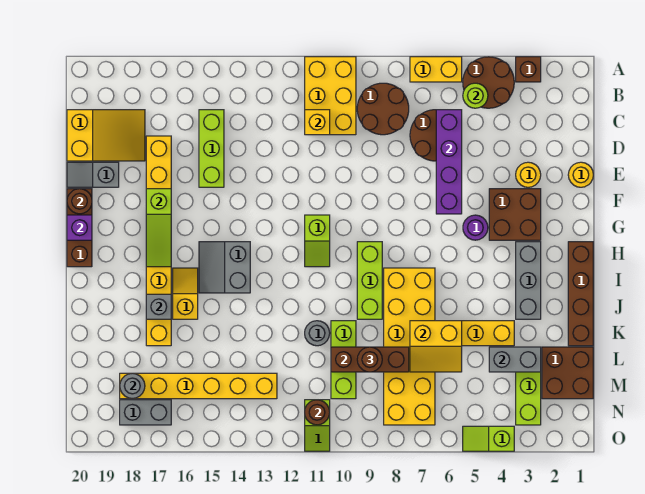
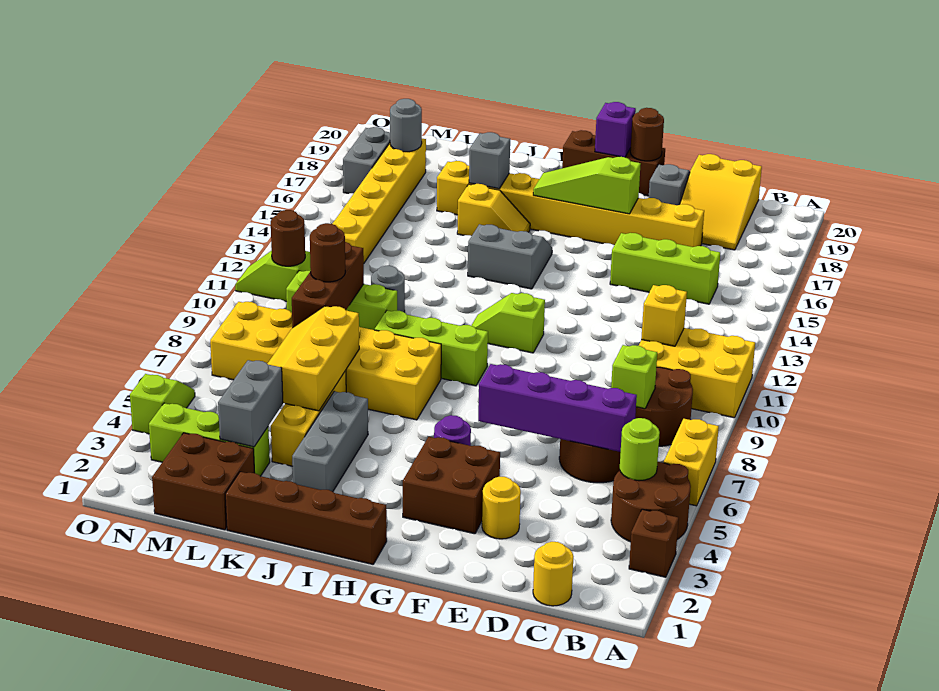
none -> lime brick C8 level 2
yellow round brick E1 level 1 -> yellow round brick C1 level 1
grey brick H3:J3 level 1 -> grey brick J3:J5 level 1
yellow slope K6:L7 level 2 top K -> yellow slope K5:L7 level 2 top K

